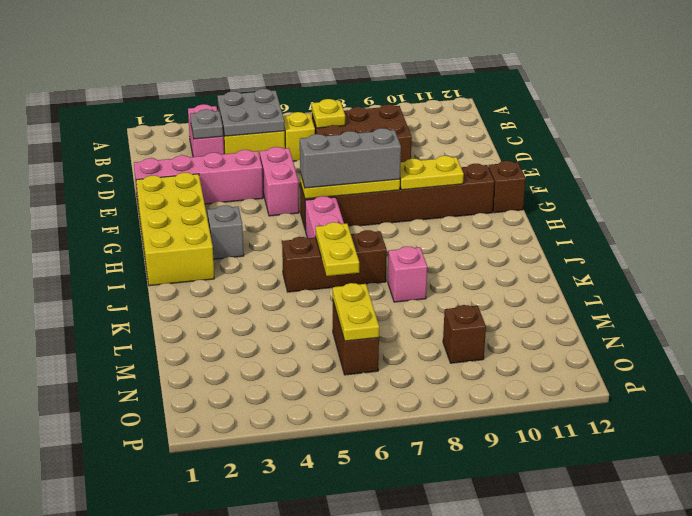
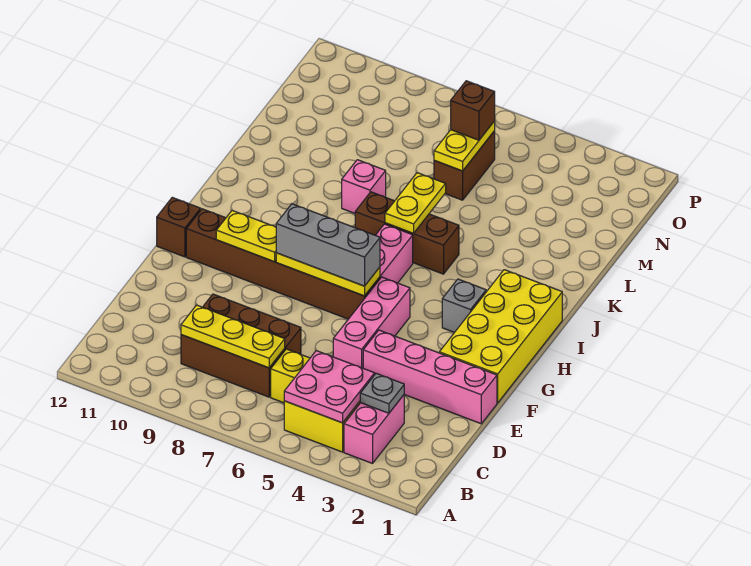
grey plate B4:C5 level 2 -> pink plate B4:C5 level 2
yellow plate C7 level 2 -> yellow plate C7:C9 level 2
pink brick E5:F5 level 1 -> pink brick E5:G5 level 1
brown brick N9 level 1 -> brown brick N6 level 3

